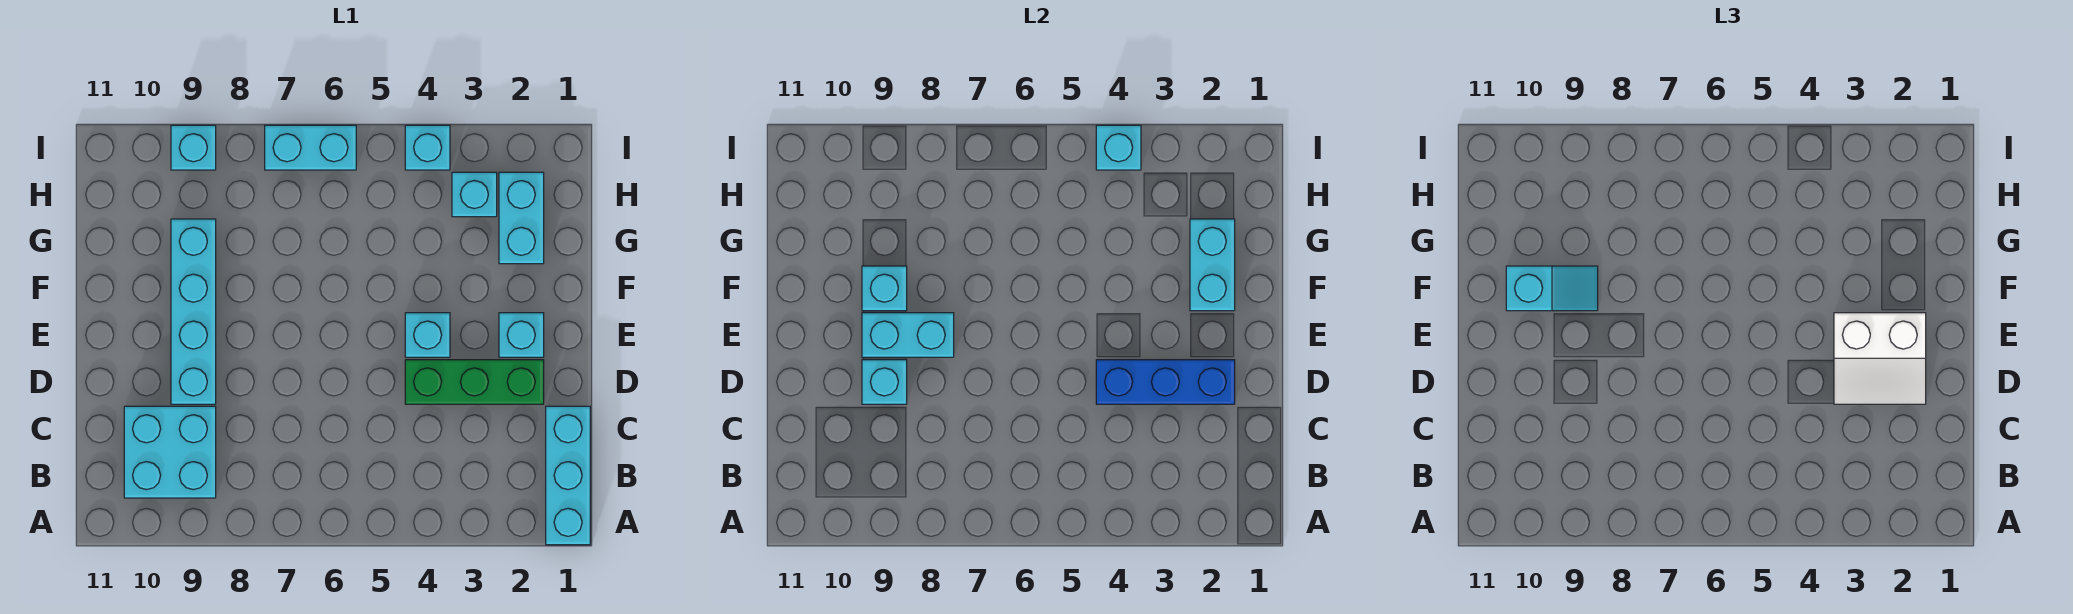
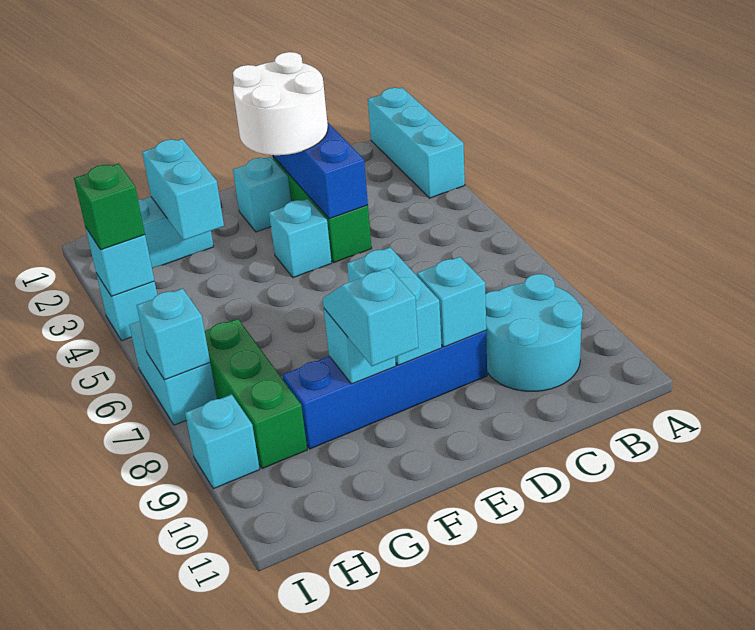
cyan brick A1:C1 level 1 -> cyan brick A1:A3 level 1
cyan brick B9:C10 level 1 -> cyan round brick B9:C10 level 1
white slope D2:E3 level 3 top E -> white round brick D2:E3 level 3
cyan brick D9:G9 level 1 -> blue brick D9:G9 level 1
cyan brick F2:G2 level 2 -> cyan brick G2:G3 level 2
cyan brick H3 level 1 -> cyan brick I7 level 2
none -> green brick H7:H9 level 1
none -> green brick I4 level 3

